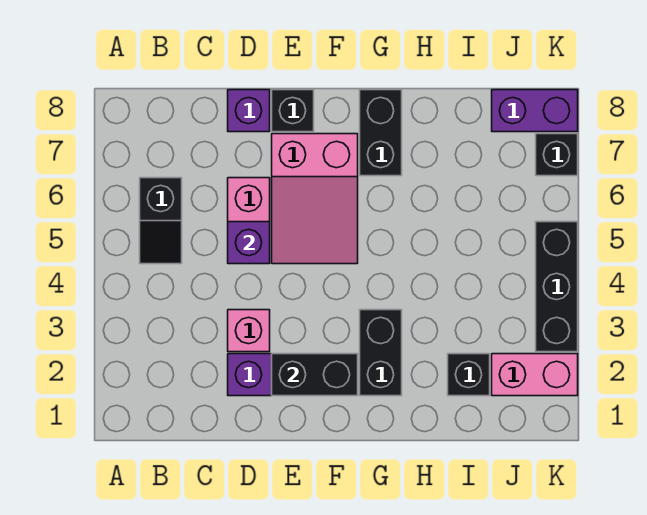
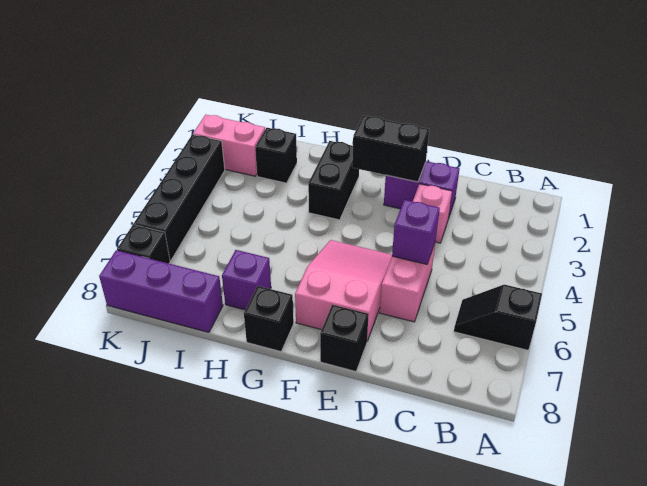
black slope B5:B6 level 1 top 6 -> black slope A6:B6 level 1 top A
purple brick D8 level 1 -> purple brick H7 level 1
black brick G7:G8 level 1 -> black brick G8 level 1
purple brick J8:K8 level 1 -> purple brick I8:K8 level 1
black brick K3:K5 level 1 -> black brick K3:K6 level 1

